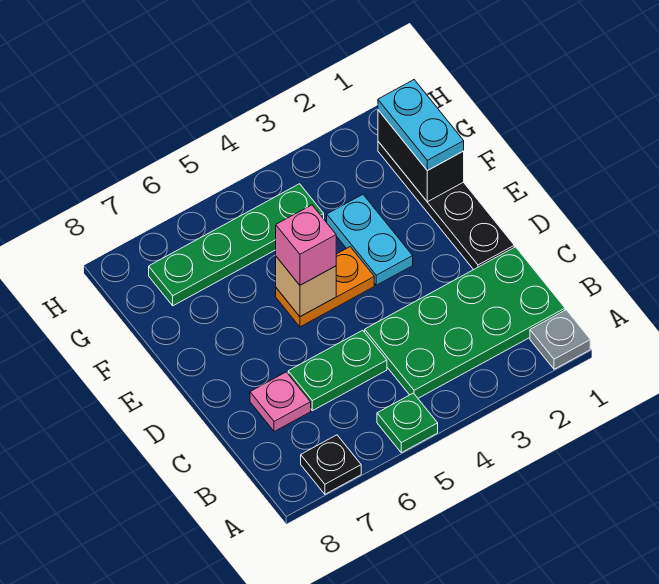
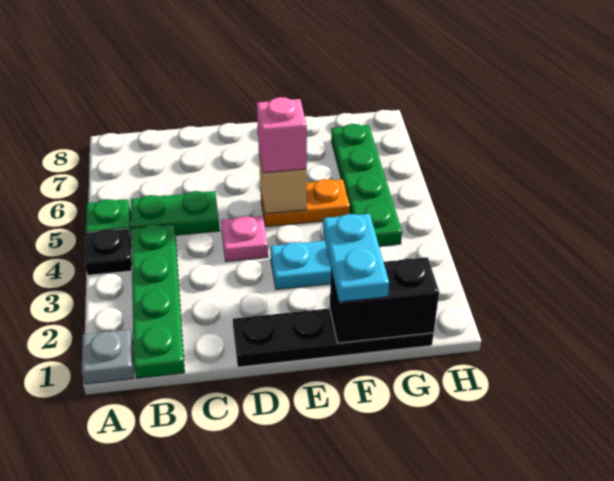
black plate A7 level 1 -> black plate A4 level 1
green plate B1:C4 level 1 -> green plate B1:B4 level 1
green plate C5:C6 level 1 -> green plate B5:C5 level 1
pink plate C7 level 1 -> pink plate D4 level 1
orange plate E4:E5 level 1 -> orange plate E5:F5 level 1
cyan plate F1:G1 level 3 -> cyan plate F1:F2 level 3

